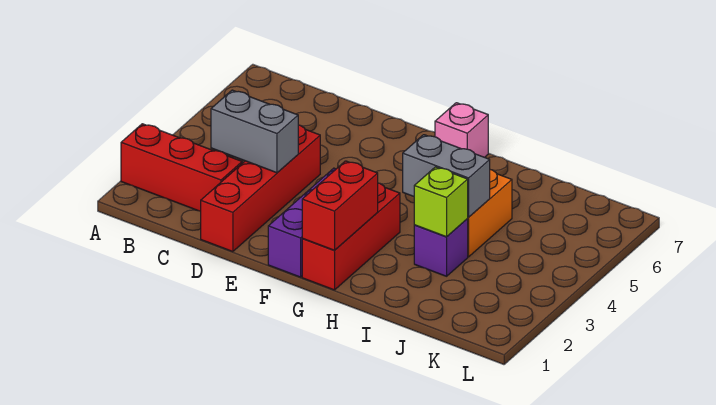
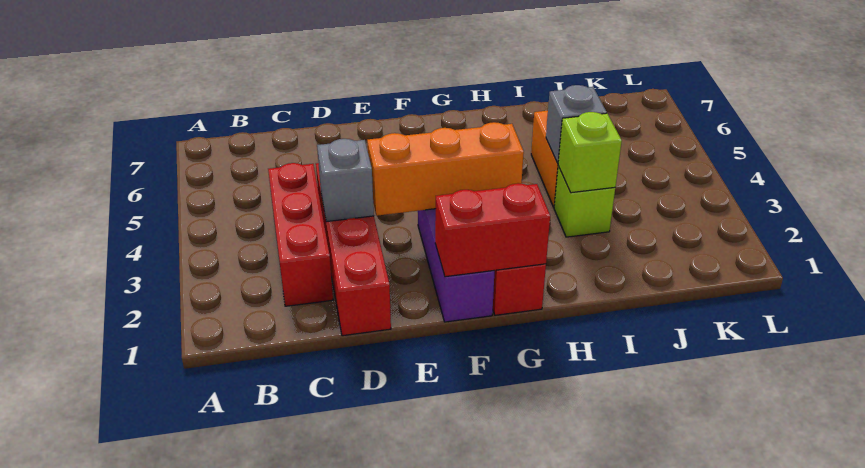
red brick A2:C2 level 1 -> red brick C2:C4 level 1
grey brick C3:D3 level 2 -> grey brick D3 level 2
none -> orange brick E3:G3 level 2
red brick G1:G2 level 2 -> red brick F1:G1 level 2
pink brick G7 level 1 -> none
grey brick H4:I4 level 2 -> grey brick I4 level 2
purple brick I3 level 1 -> lime brick I3 level 1

